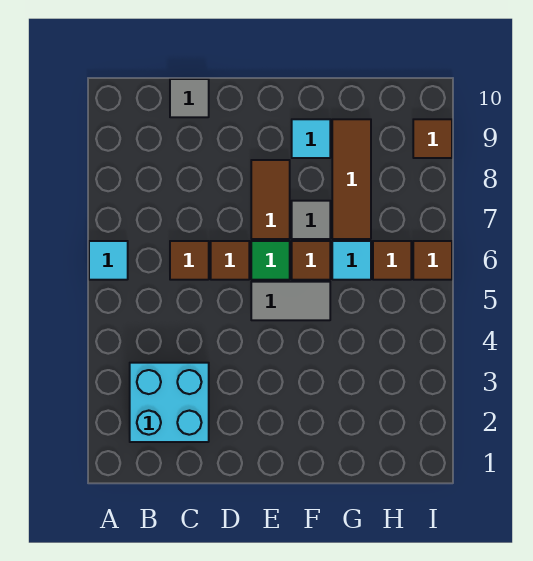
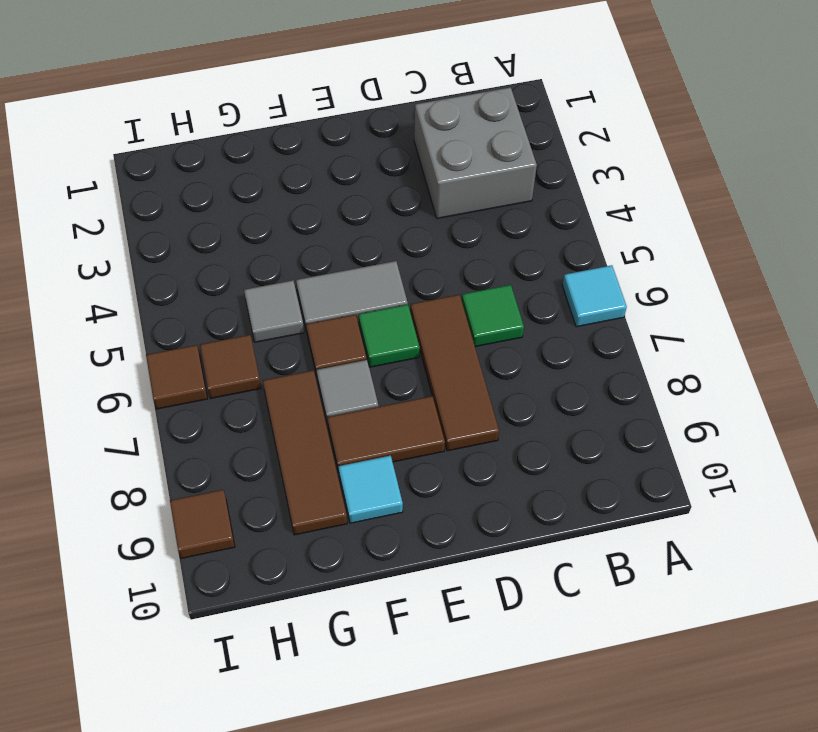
cyan brick B2:C3 level 1 -> grey brick B2:C3 level 1
brown tile C6 level 1 -> green tile C6 level 1
grey tile C10 level 1 -> grey tile G5 level 1
brown tile D6 level 1 -> brown tile D6:D8 level 1
brown tile E7:E8 level 1 -> brown tile E8:F8 level 1
cyan tile G6 level 1 -> none

